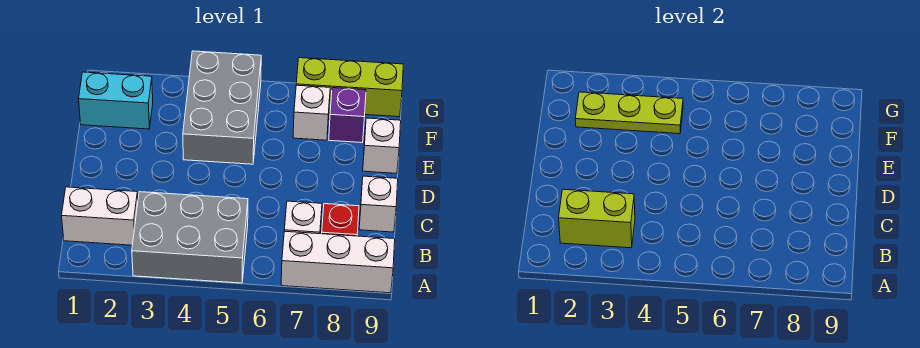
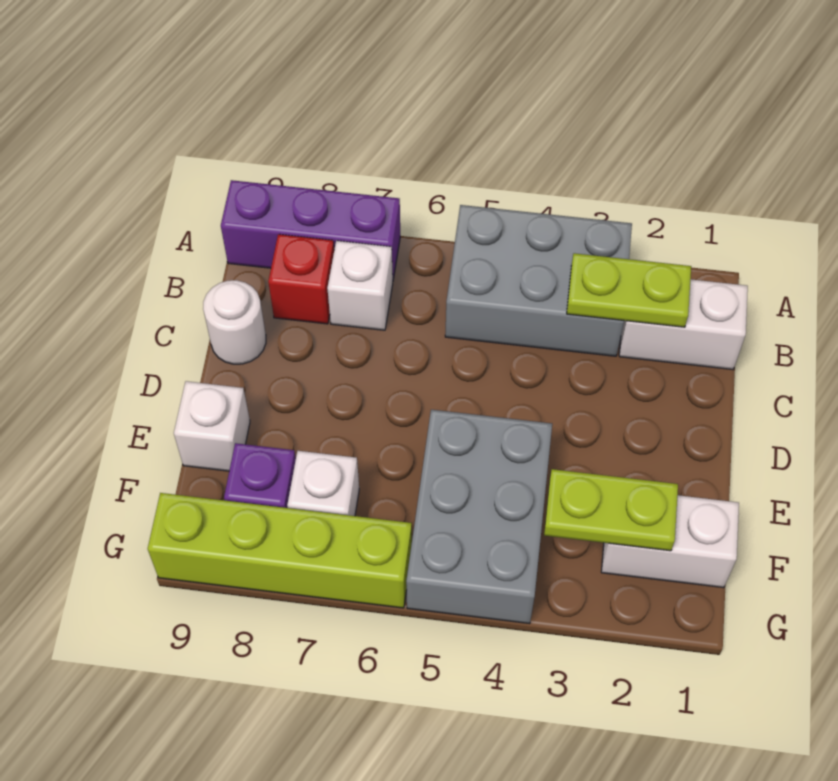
white brick A7:A9 level 1 -> purple brick A7:A9 level 1
lime brick B2:B3 level 2 -> lime plate B2:B3 level 2
white brick C9 level 1 -> white round brick C9 level 1
cyan brick F1:F2 level 1 -> white brick F1:F2 level 1
lime plate F2:F4 level 2 -> lime plate F2:F3 level 2
lime brick G7:G9 level 1 -> lime brick G6:G9 level 1

